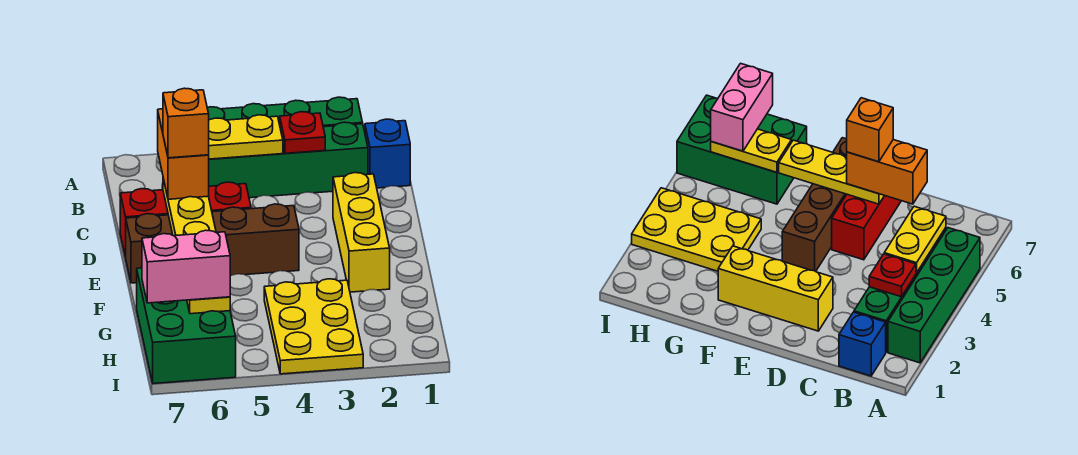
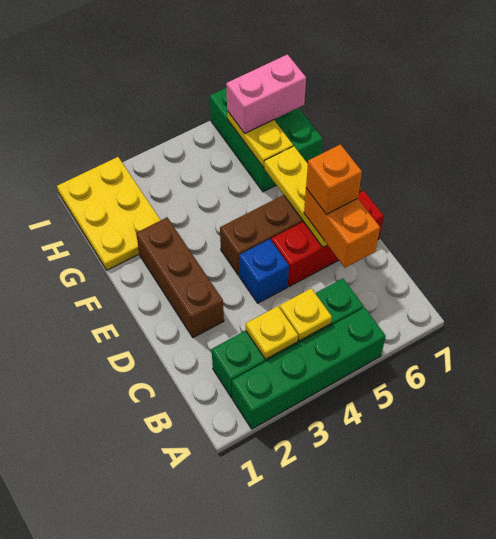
blue brick B1 level 1 -> blue brick D4 level 1
red plate B3 level 2 -> yellow plate B3 level 2
yellow plate B4:B5 level 2 -> yellow plate B4 level 2
yellow brick D2:F2 level 1 -> brown brick D2:F2 level 1
yellow plate G3:I4 level 1 -> yellow plate G1:I2 level 1

